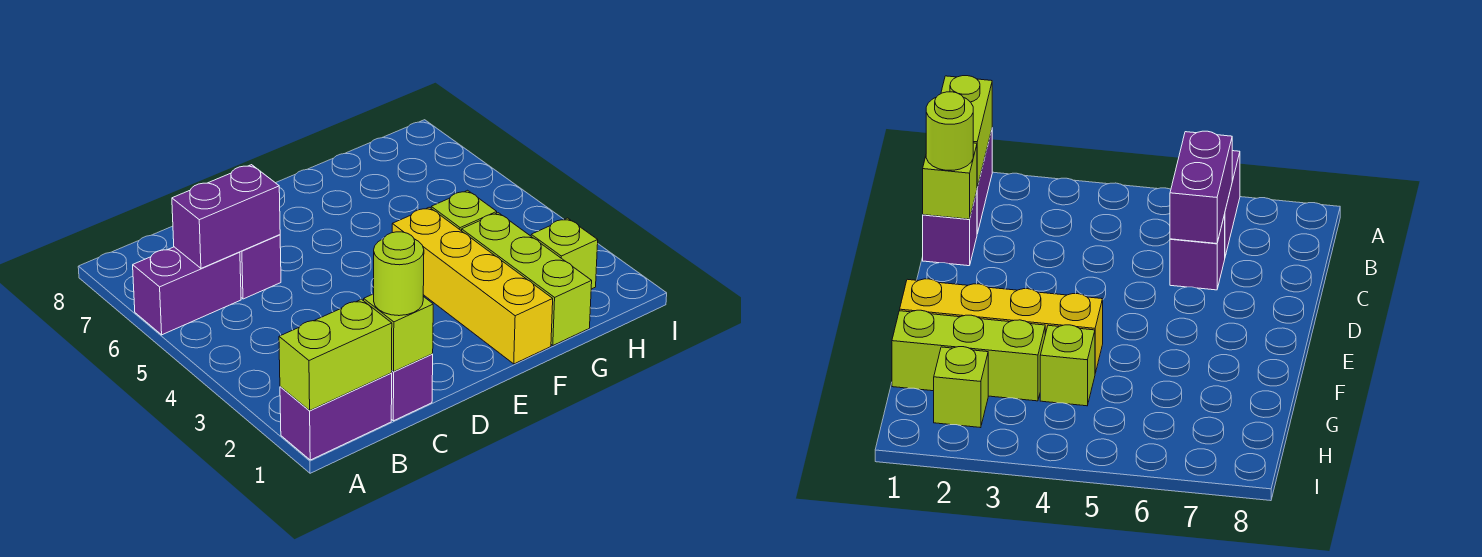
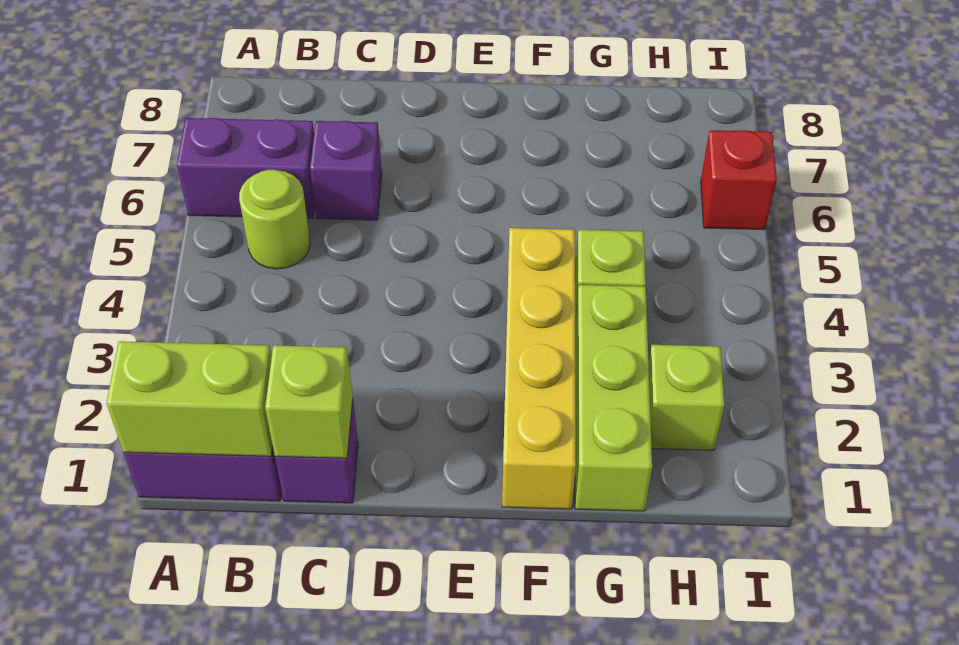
purple brick B6:C6 level 2 -> none
lime round brick C1 level 3 -> lime round brick B5 level 1
none -> red brick I6 level 1

